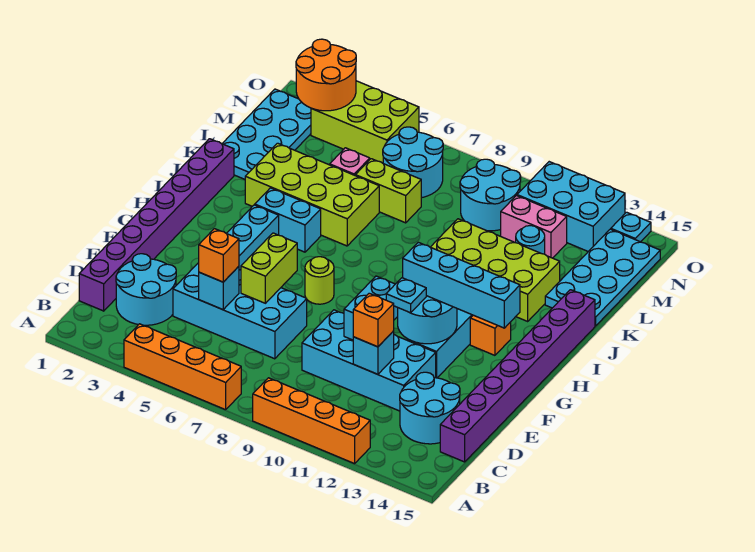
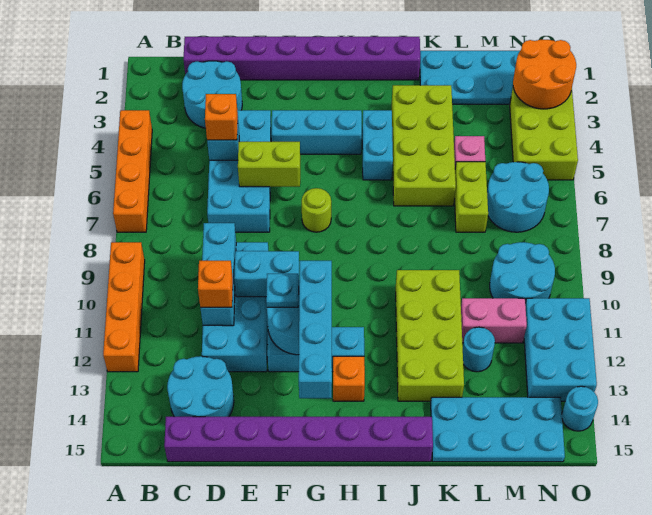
cyan brick D11 level 2 -> cyan brick D9:D11 level 2
pink brick M11:M12 level 1 -> pink brick L11:M11 level 1
cyan plate O14 level 1 -> cyan round brick O14 level 1

